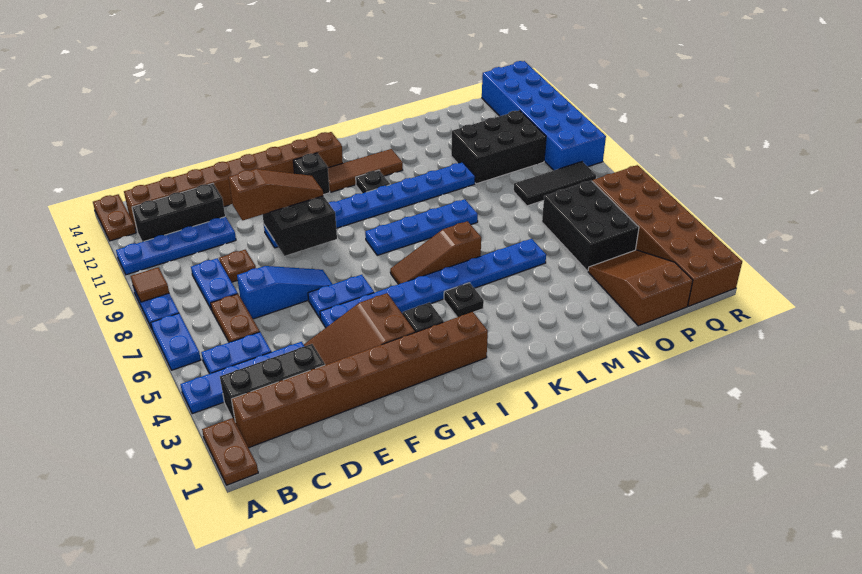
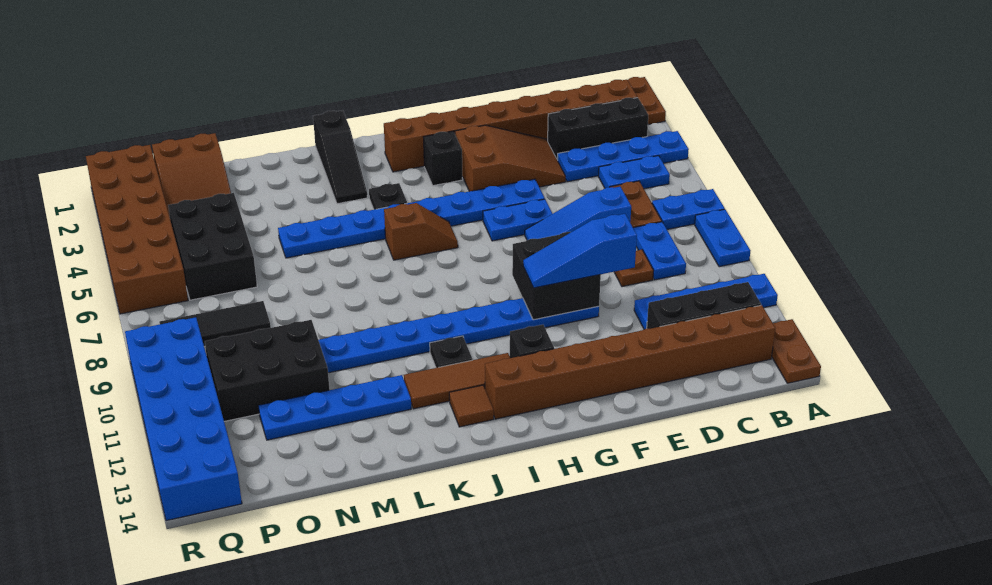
blue plate A6:A7 level 1 -> blue plate A7:B7 level 1
brown tile A9 level 2 -> brown tile J13 level 1
brown slope E10:G10 level 3 top E -> blue slope E10:G10 level 3 top E
brown slope I6:K6 level 1 top K -> brown slope I6:J6 level 1 top J
blue plate I8:L8 level 1 -> blue plate L12:O12 level 1
none -> black slope K1:K3 level 1 top 1

